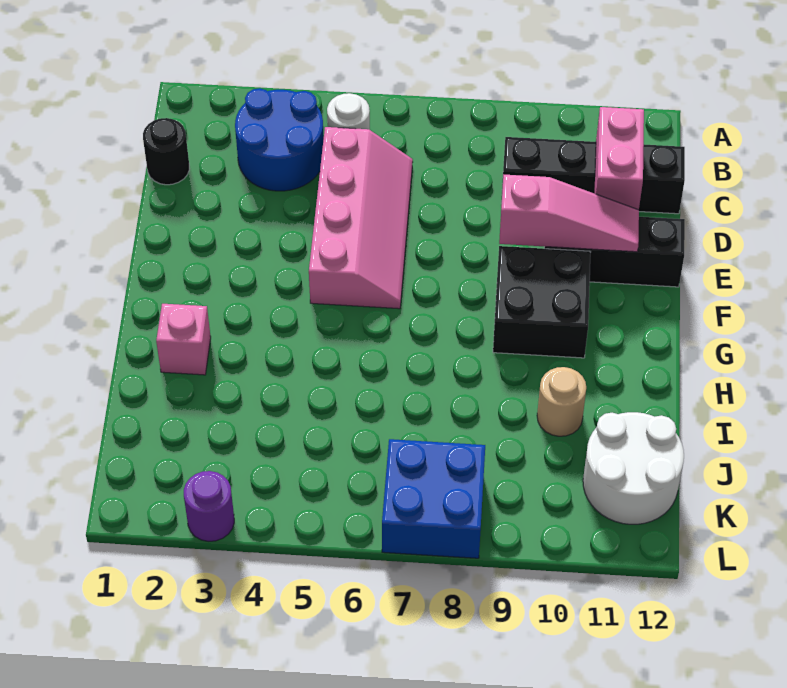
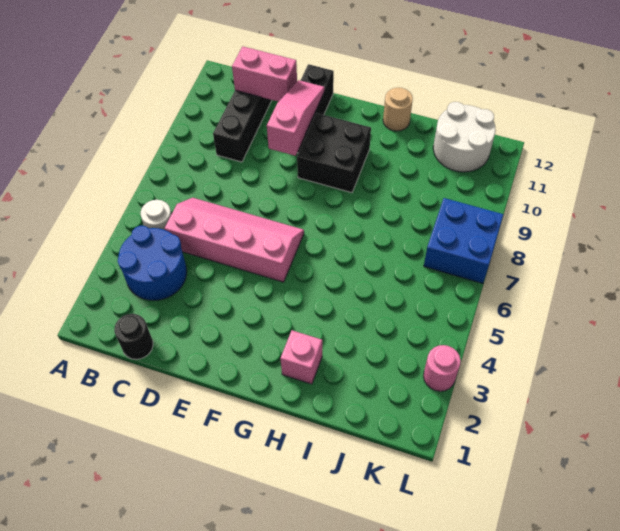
tan round brick I10 level 1 -> tan round brick H12 level 1
purple round brick L3 level 1 -> pink round brick L3 level 1

